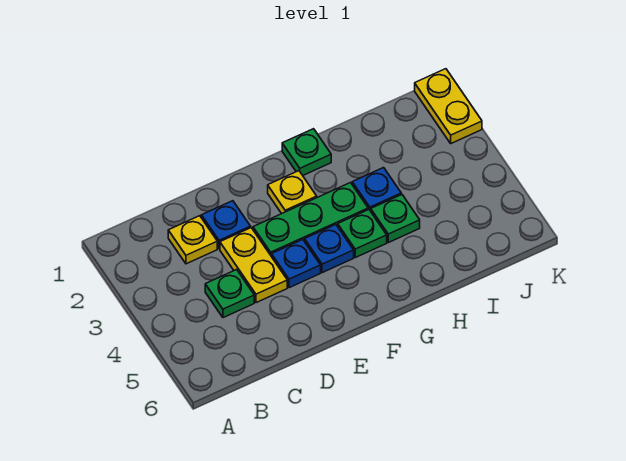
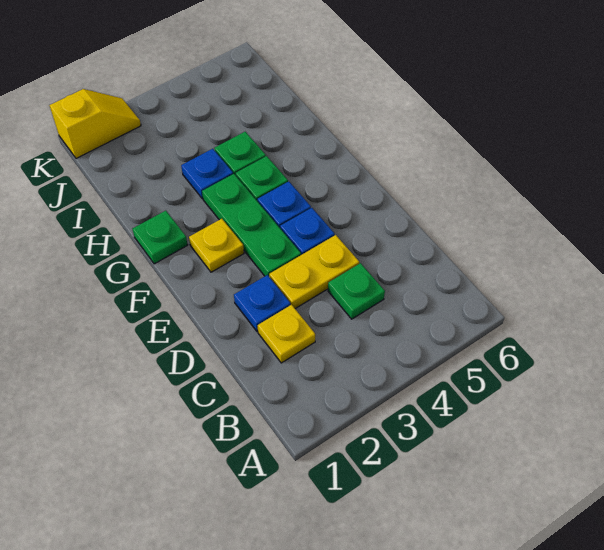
yellow plate K1:K2 level 1 -> yellow slope K1:K2 level 1 top 1

